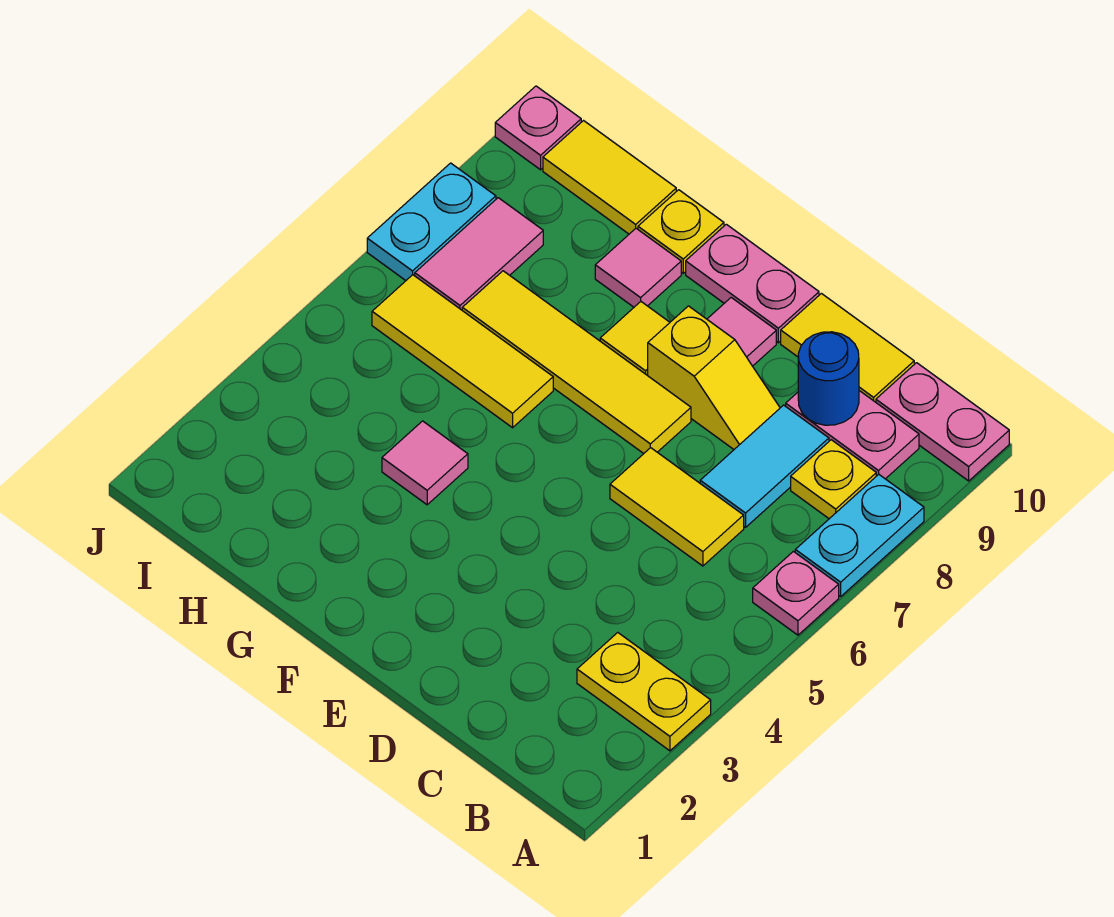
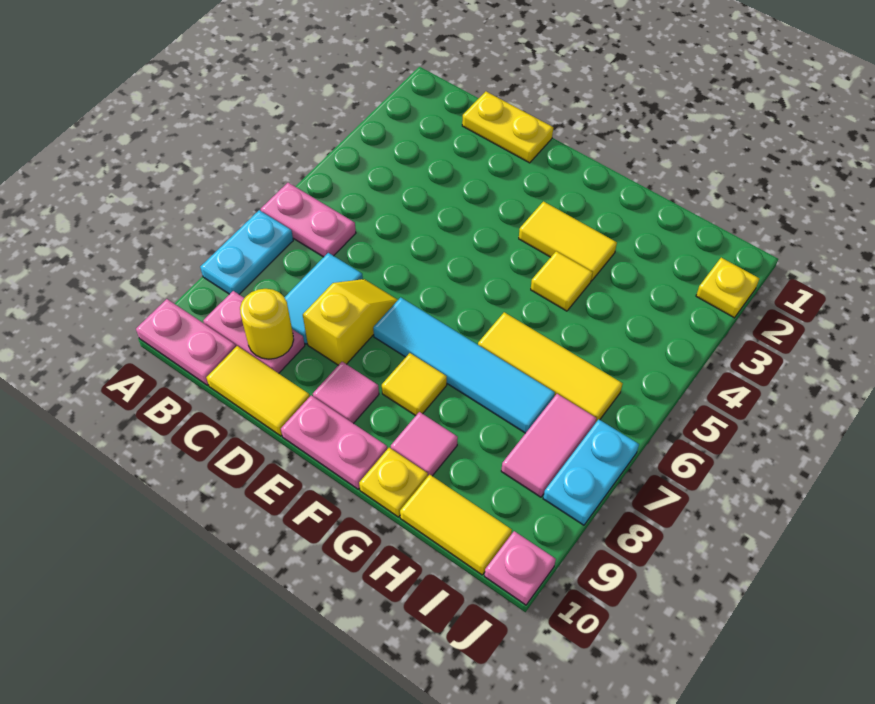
yellow plate A3:B3 level 1 -> yellow plate C1:D1 level 1
pink plate A6 level 1 -> pink plate A6:B6 level 1
yellow plate B8 level 1 -> yellow plate J2 level 1
yellow tile C6:D6 level 1 -> yellow tile F3:G3 level 1
blue round brick C9 level 2 -> yellow round brick C9 level 2
yellow slope D8:E8 level 1 top E -> yellow slope D7:D8 level 1 top 8
yellow tile E7:H7 level 1 -> cyan tile E7:H7 level 1
pink tile G4 level 1 -> yellow tile G4 level 1

